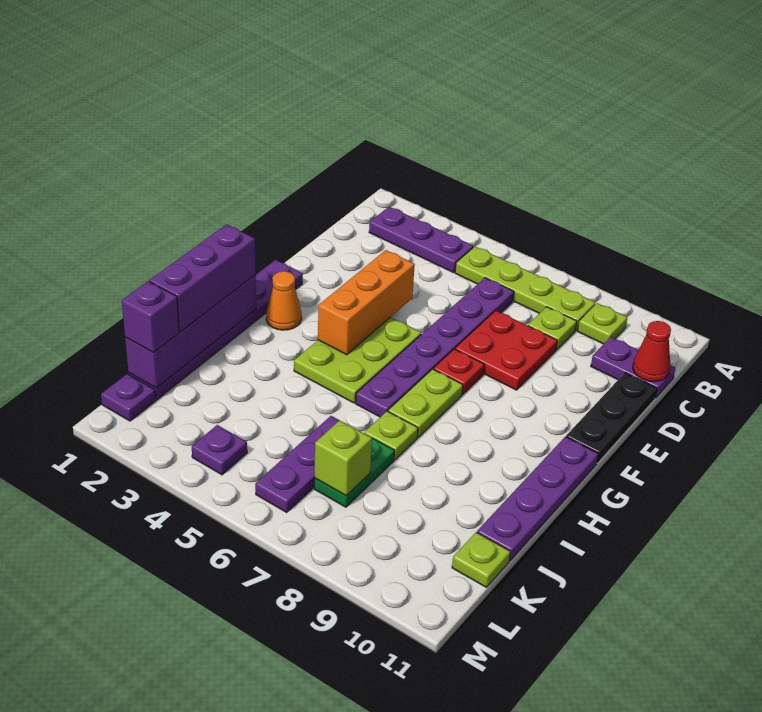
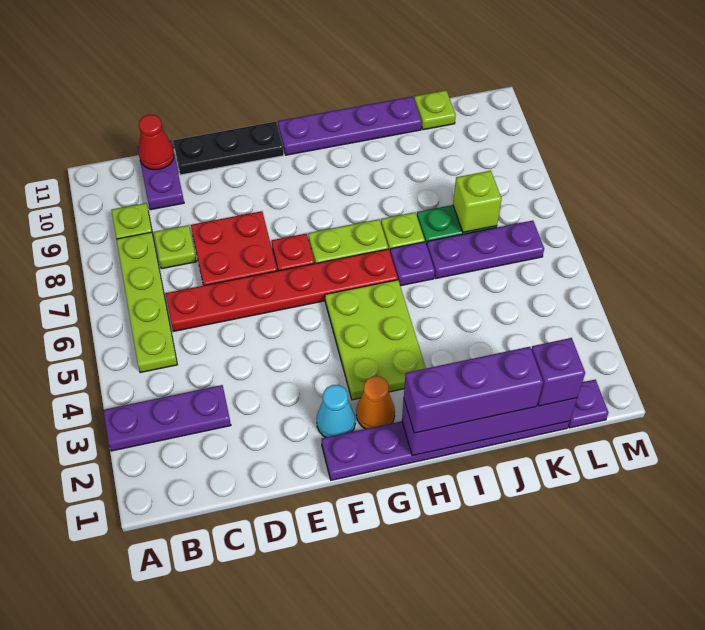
purple plate B2:B4 level 1 -> purple plate A3:C3 level 1
purple plate C6:H6 level 1 -> red plate C6:H6 level 1
orange brick E4:G4 level 2 -> none
none -> cyan cone F2 level 1
lime plate F4:H5 level 1 -> lime plate G3:H5 level 1
purple plate L4 level 1 -> purple plate I6 level 1

